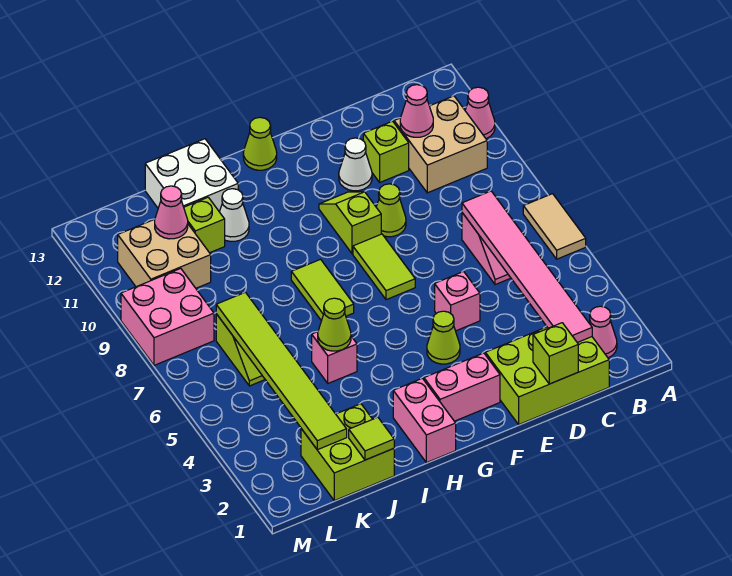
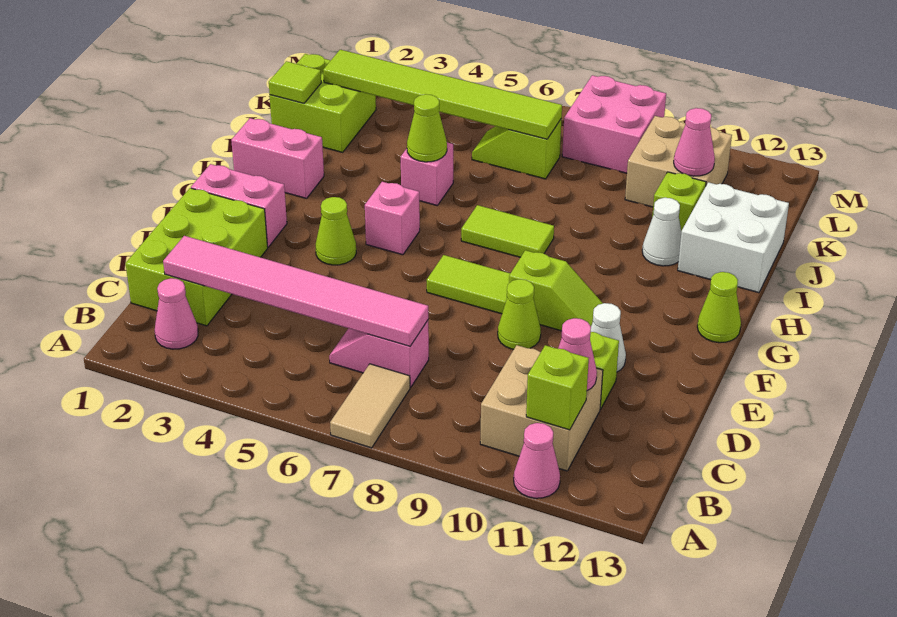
tan tile A6:A7 level 1 -> tan tile A7:B7 level 1
lime brick D1 level 2 -> lime brick B11 level 2
pink brick E5 level 1 -> pink brick G5 level 1
pink brick F2:G2 level 1 -> pink brick F1:F2 level 1

